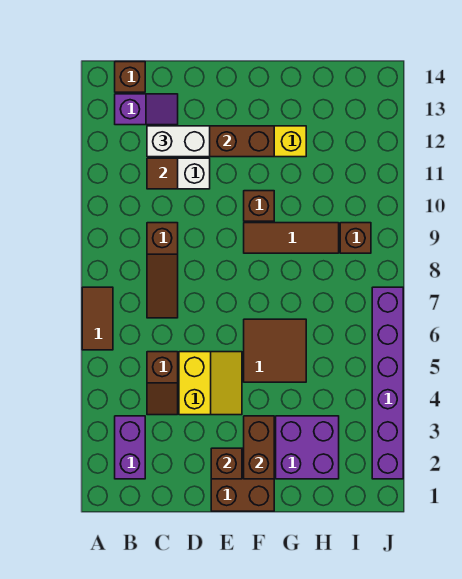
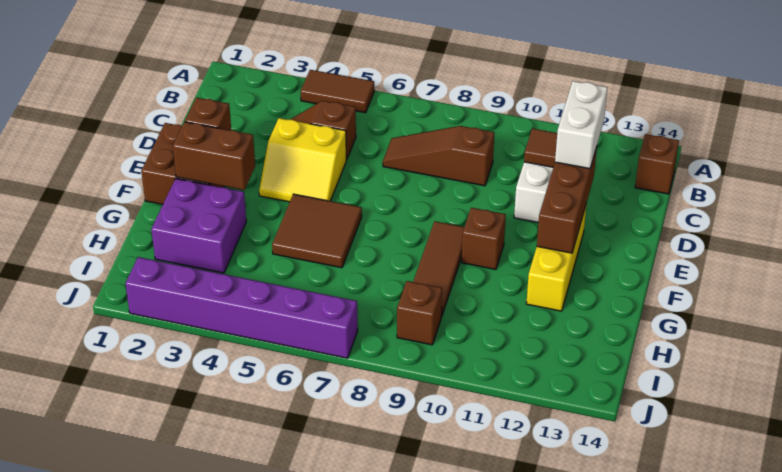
brown tile A6:A7 level 1 -> brown tile A4:A5 level 1
purple brick B2:B3 level 1 -> none
purple slope B13:C13 level 1 top B -> none

